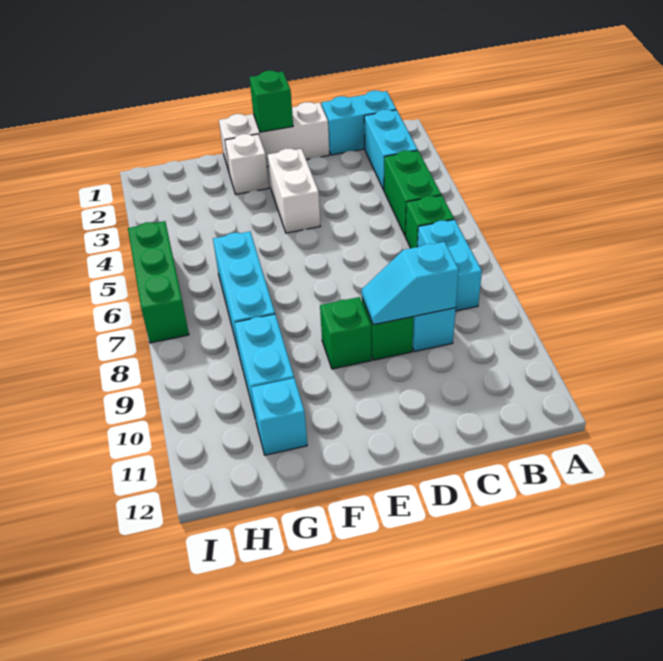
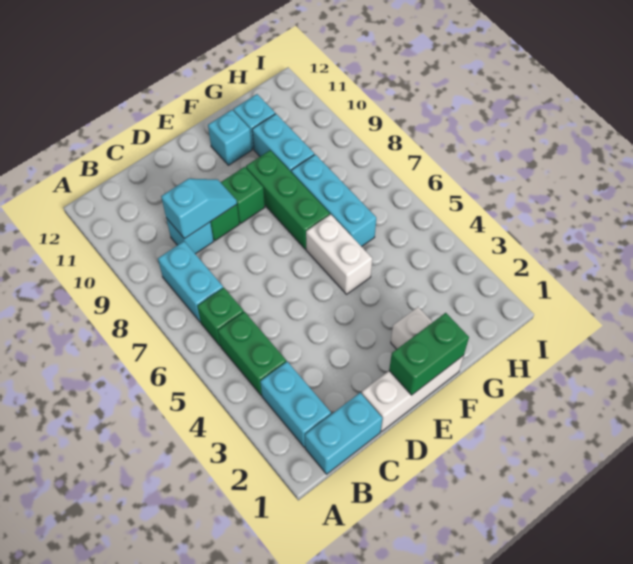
green brick E1 level 2 -> green brick E1:F1 level 2
white brick E3:E4 level 1 -> white brick F5:F6 level 1
none -> cyan brick F11 level 1
green brick I5:I7 level 1 -> green brick F7:F9 level 1

